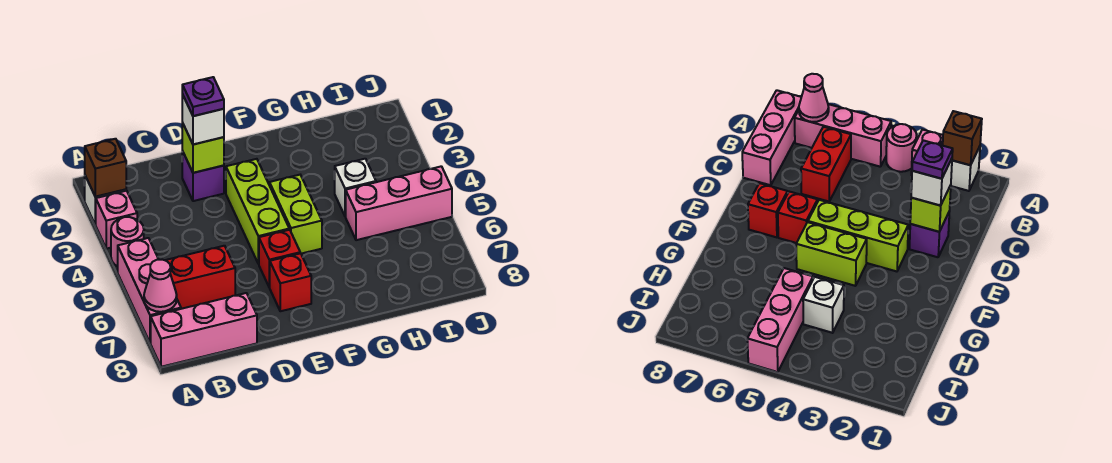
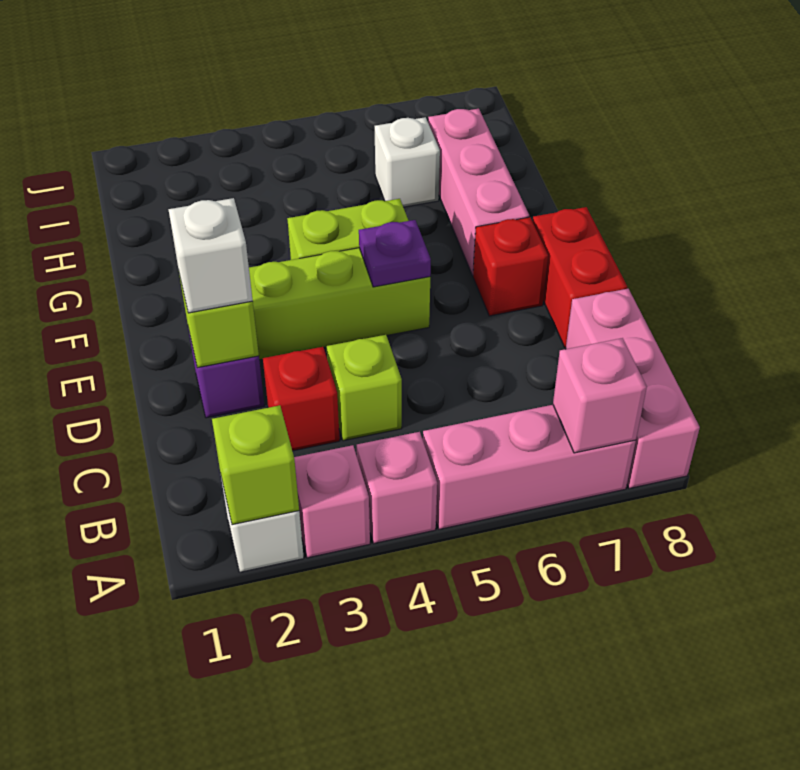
brown brick A2 level 2 -> lime brick A2 level 2
pink round brick A4 level 1 -> pink brick A4 level 1
pink cone A7 level 2 -> pink brick A7 level 2
red brick B6:C6 level 1 -> red brick D8:E8 level 1
none -> lime brick C4 level 1
purple plate D2 level 4 -> purple plate E5 level 2
red brick E6 level 1 -> red brick C3 level 1
white brick H4 level 1 -> white brick H6 level 1
pink brick H5:J5 level 1 -> pink brick F7:H7 level 1

